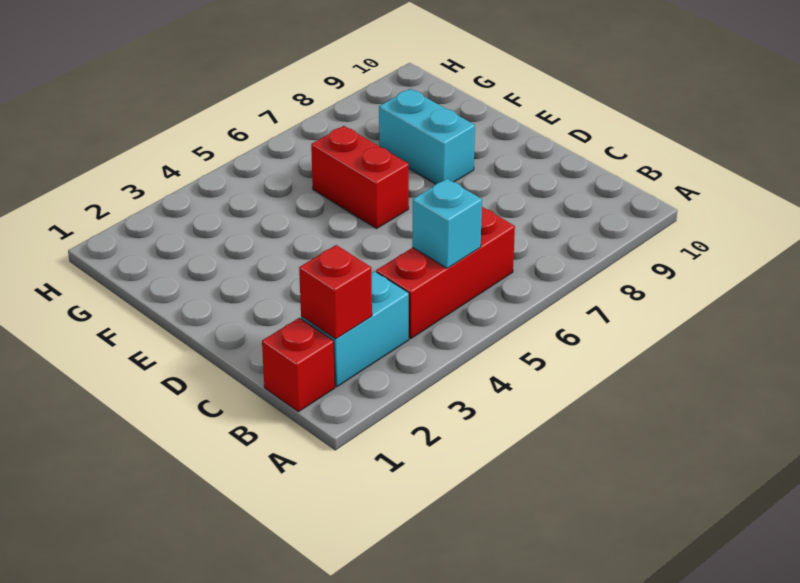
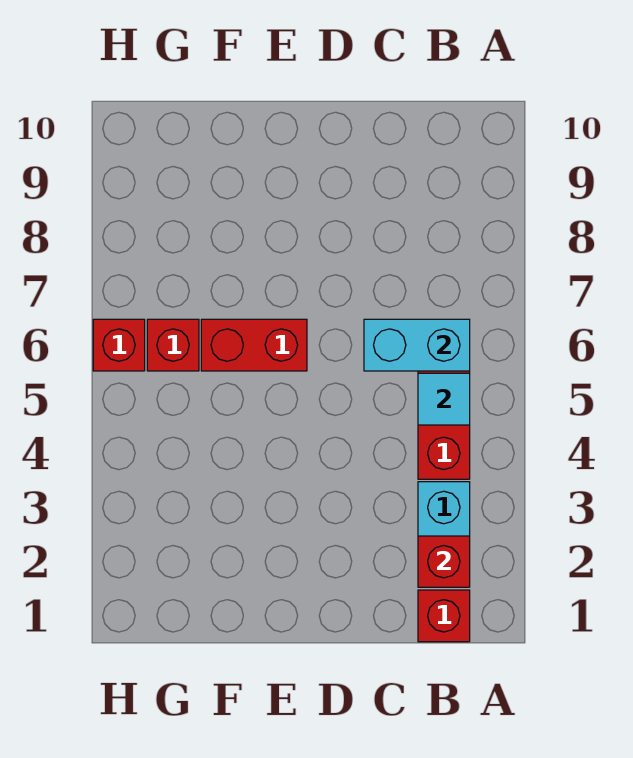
cyan brick B5 level 2 -> cyan tile B5 level 2
cyan brick E8:F8 level 1 -> cyan brick B6:C6 level 2
none -> red brick G6 level 1
none -> red brick H6 level 1

